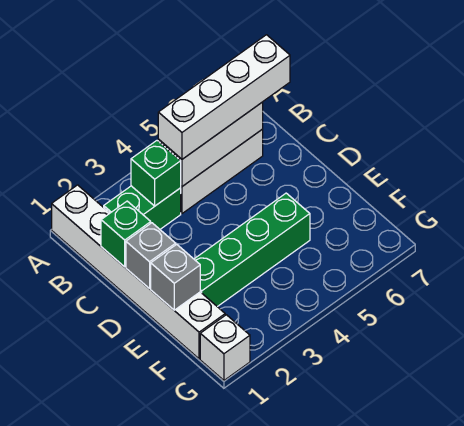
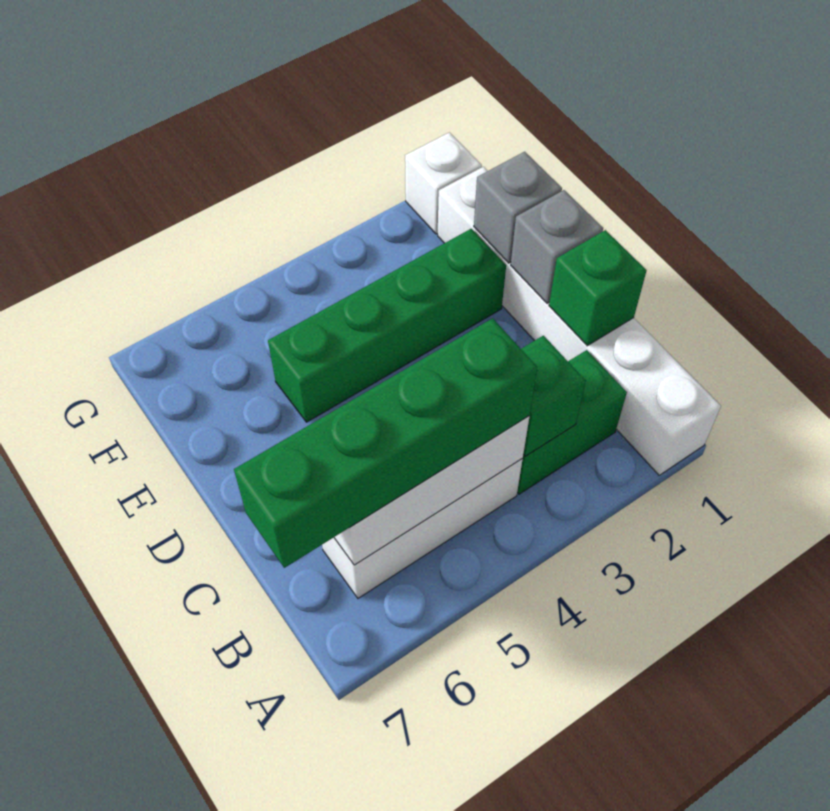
white brick B4:B7 level 3 -> green brick B4:B7 level 3

